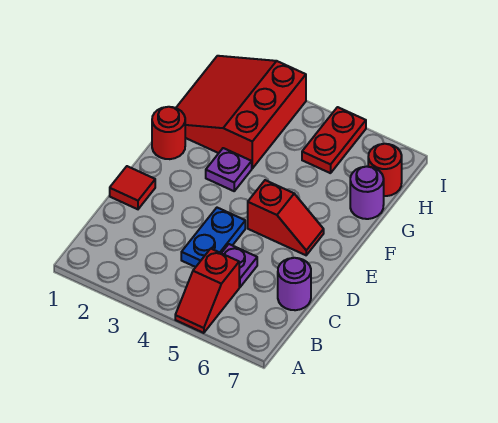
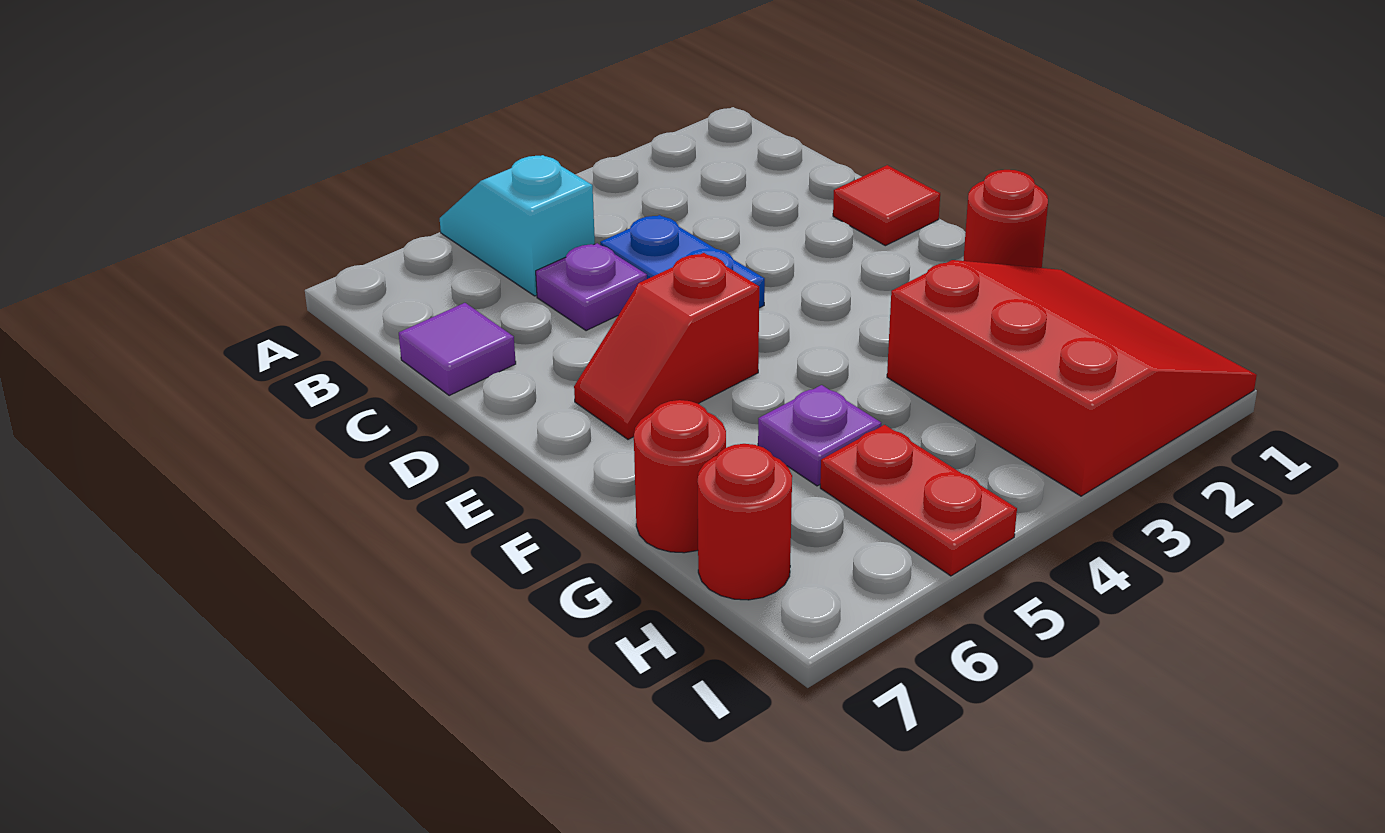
red slope A5:B5 level 1 top B -> cyan slope A5:B5 level 1 top B
purple round brick C7 level 1 -> purple tile C7 level 1
purple plate F3 level 1 -> purple plate G5 level 1
purple round brick G7 level 1 -> red round brick G7 level 1

